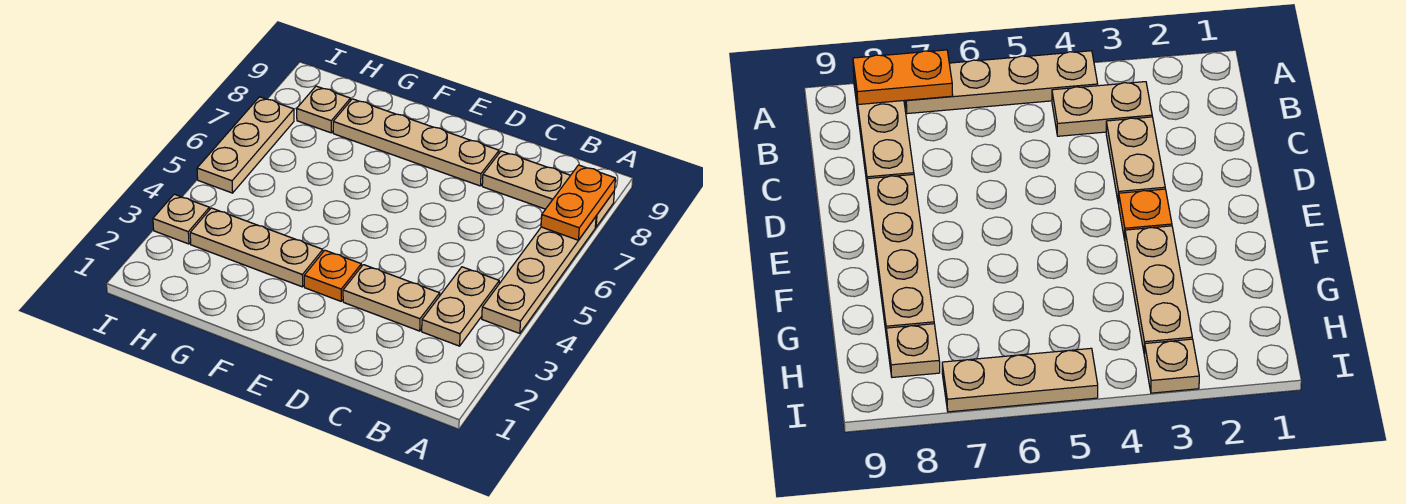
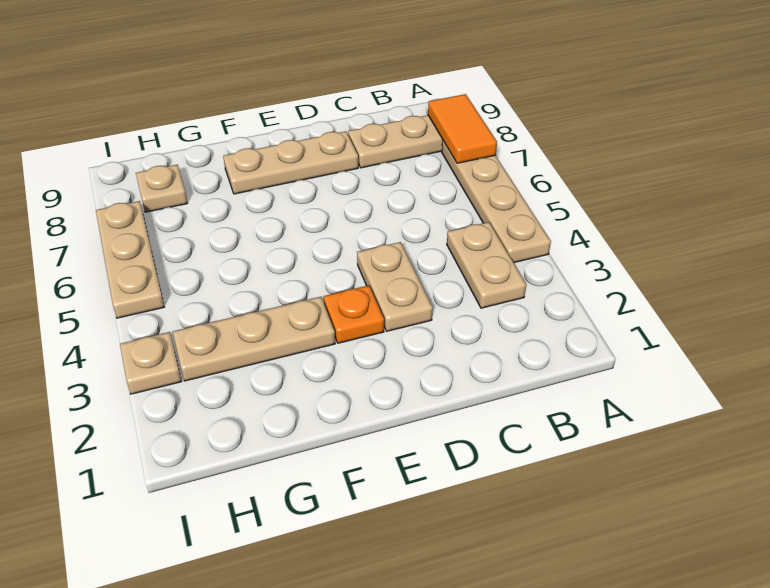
orange plate A7:A8 level 2 -> orange tile A7:A8 level 2
tan plate C3:D3 level 1 -> tan plate D3:D4 level 1
tan plate D8:G8 level 1 -> tan plate D8:F8 level 1

